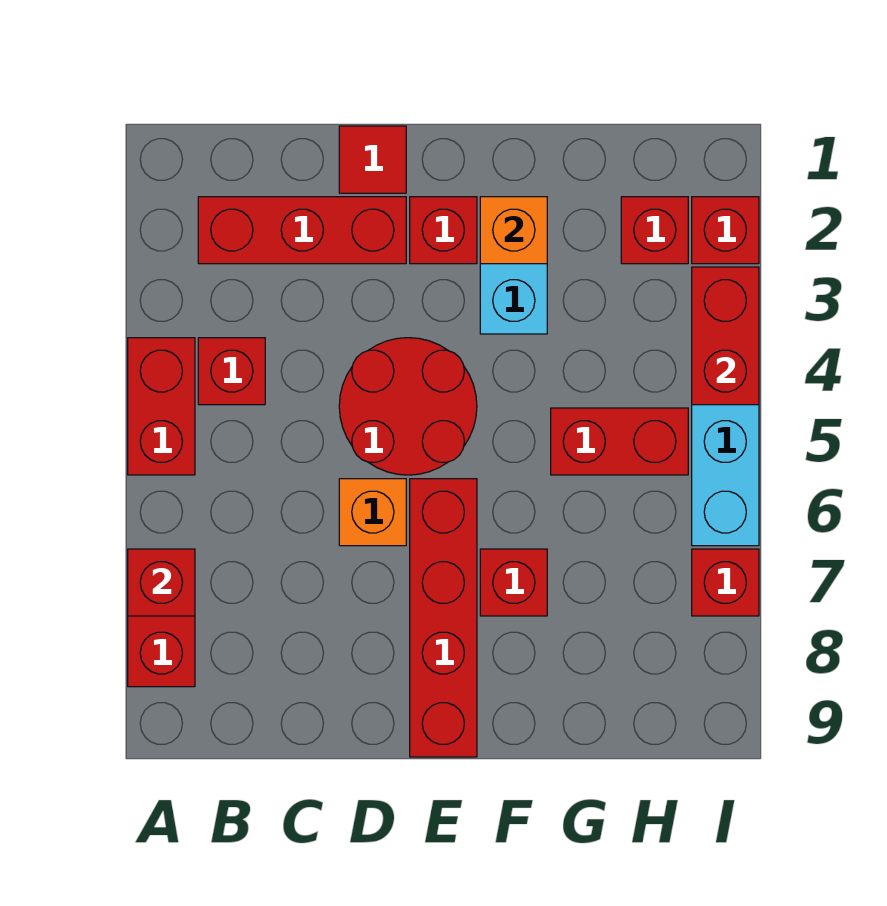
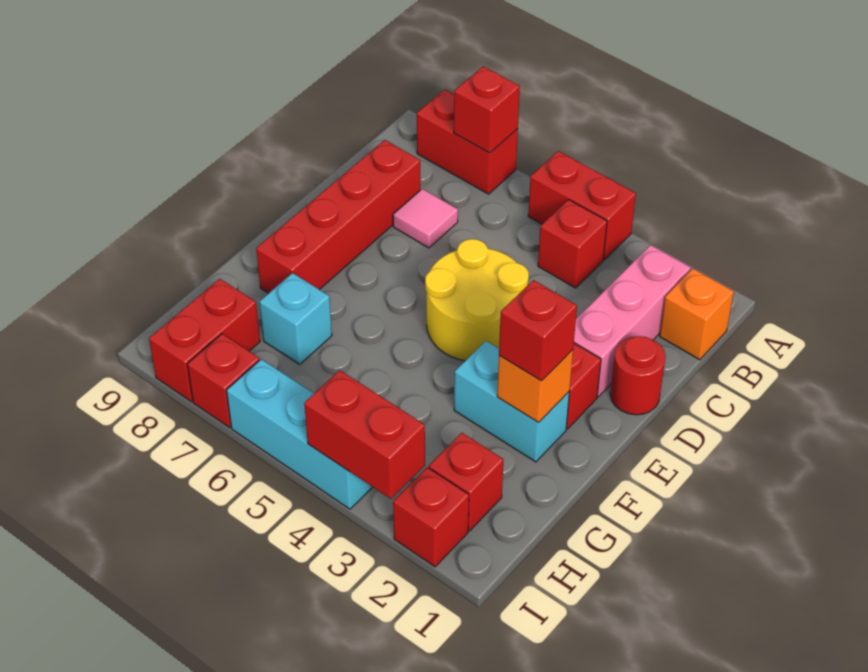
red brick B2:D2 level 1 -> pink brick B2:D2 level 1
none -> pink tile C7 level 1
red tile D1 level 1 -> red round brick D1 level 1
red round brick D4:E5 level 1 -> yellow round brick D4:E5 level 1
orange brick D6 level 1 -> orange brick B1 level 1
red brick E6:E9 level 1 -> red brick C8:F8 level 1
red brick F7 level 1 -> red brick F2 level 3
red brick G5:H5 level 1 -> red brick H8:I8 level 1
none -> cyan brick G7 level 1

